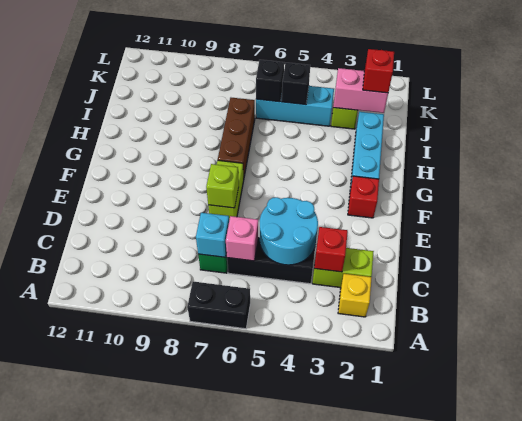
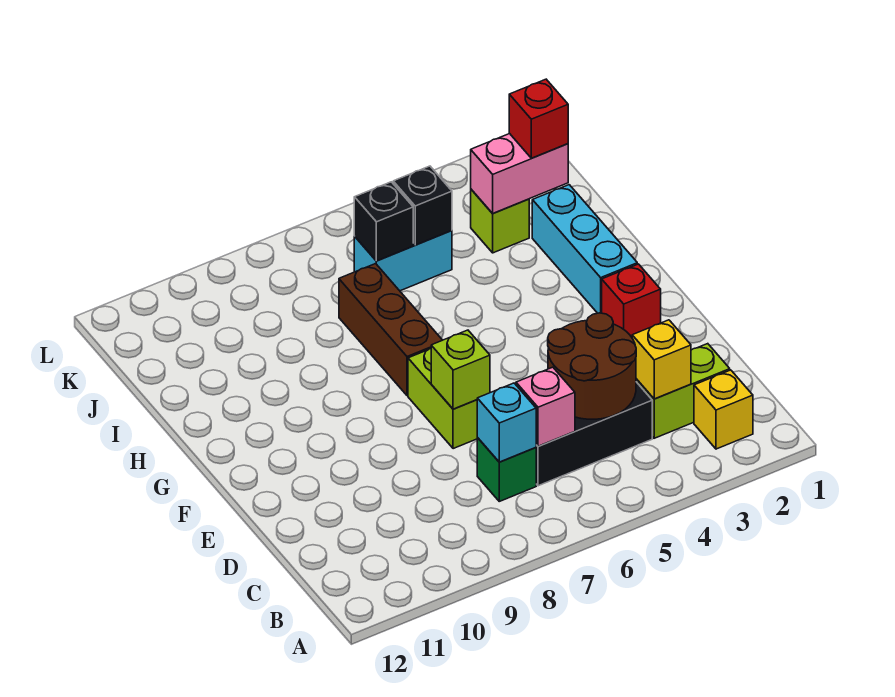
black brick A6:A7 level 1 -> none
red brick C3 level 2 -> yellow brick C3 level 2
cyan round brick C4:D5 level 2 -> brown round brick C4:D5 level 2
cyan brick J4:J6 level 1 -> cyan brick J5:J6 level 1

